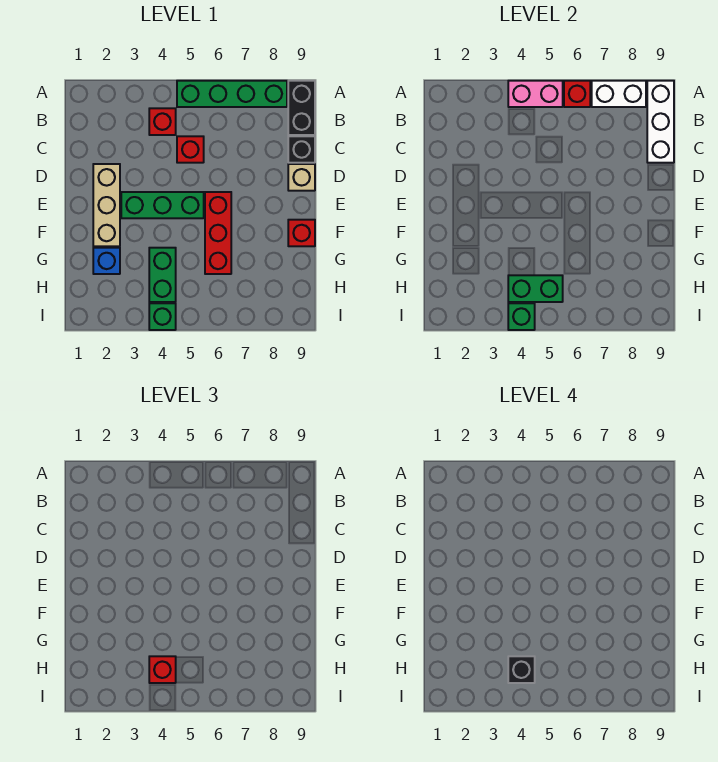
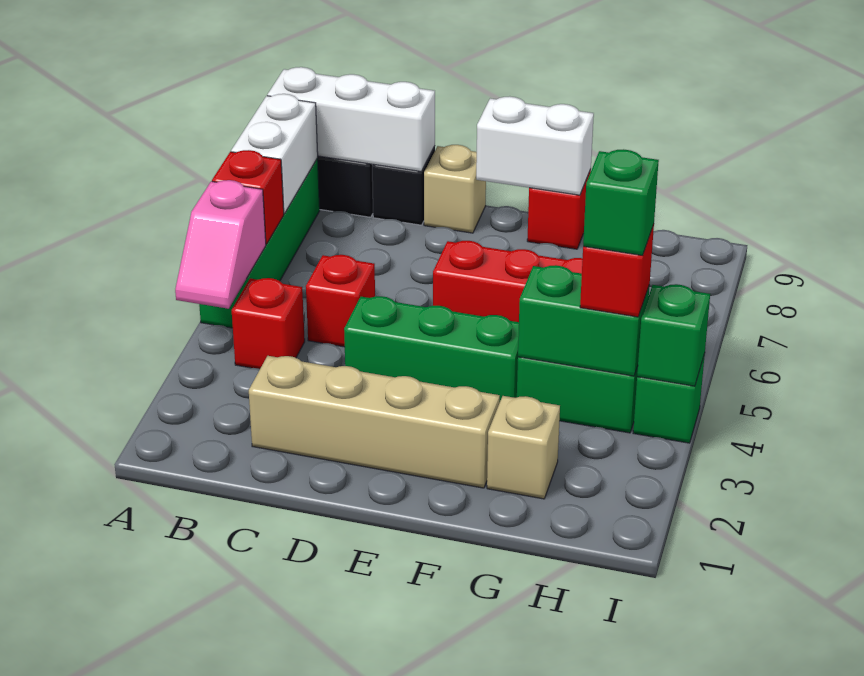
pink brick A4:A5 level 2 -> pink slope A4:A5 level 2 top 5
tan brick D2:F2 level 1 -> tan brick C2:F2 level 1
green brick E3:E5 level 1 -> green brick D4:F4 level 1
none -> white brick E9:F9 level 2
blue brick G2 level 1 -> tan brick G2 level 1
green brick H4:H5 level 2 -> green brick G4:H4 level 2
black brick H4 level 4 -> green brick H4 level 4

